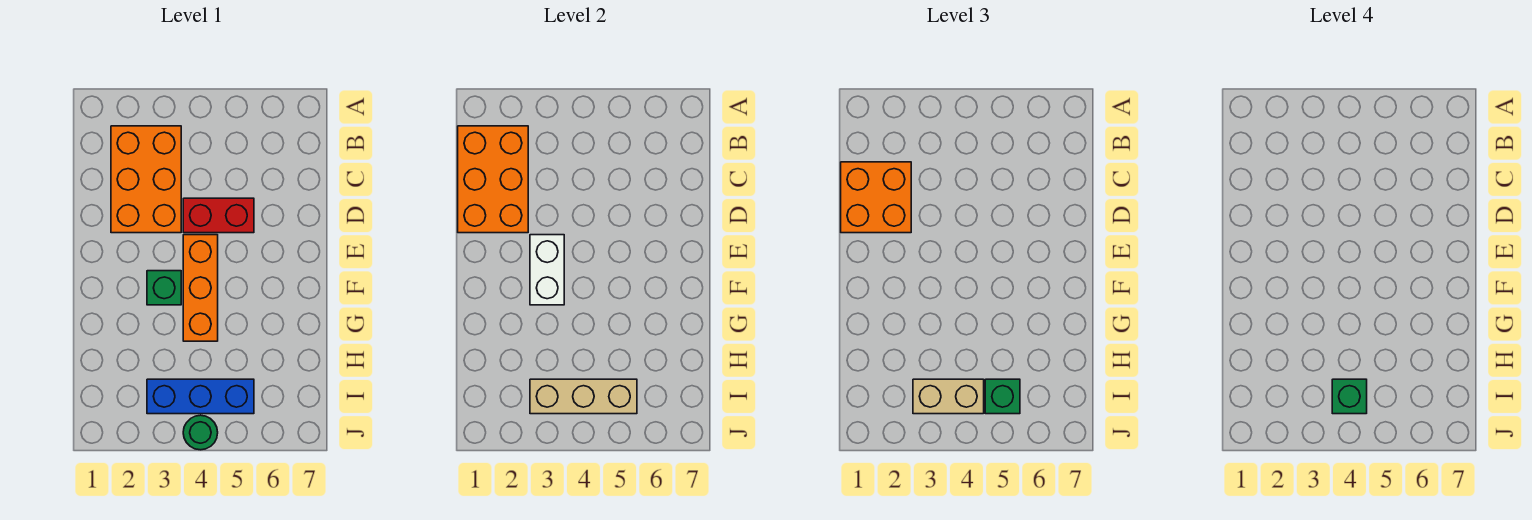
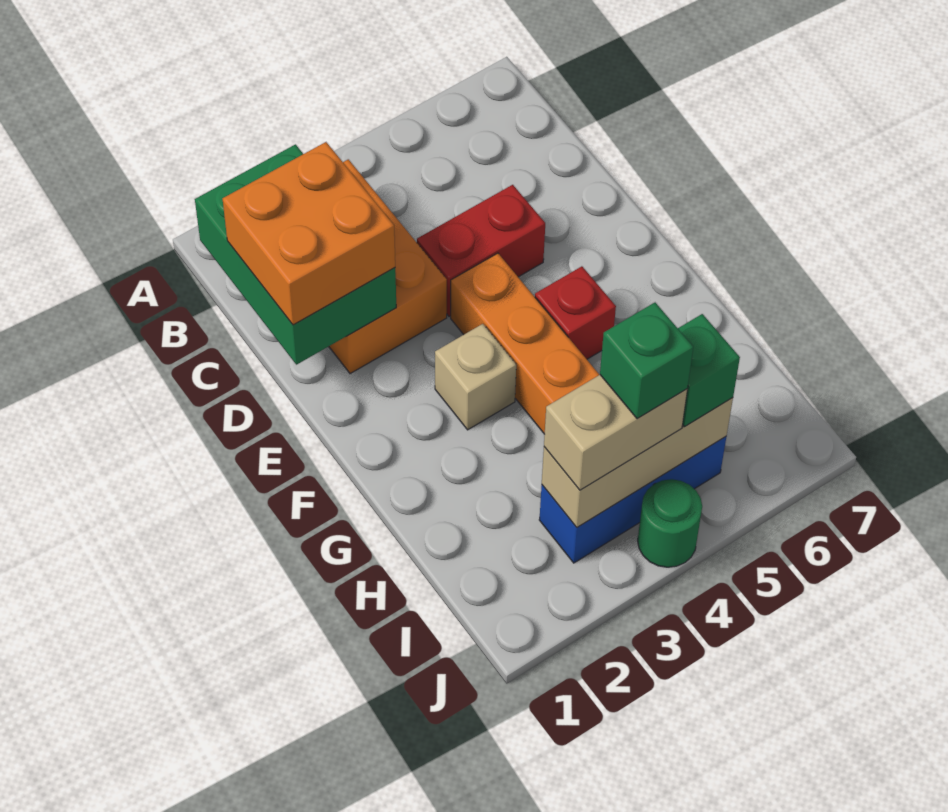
orange brick B1:D2 level 2 -> green brick B1:D2 level 2
white brick E3:F3 level 2 -> none
green brick F3 level 1 -> tan brick F3 level 1
none -> red brick F5 level 1

